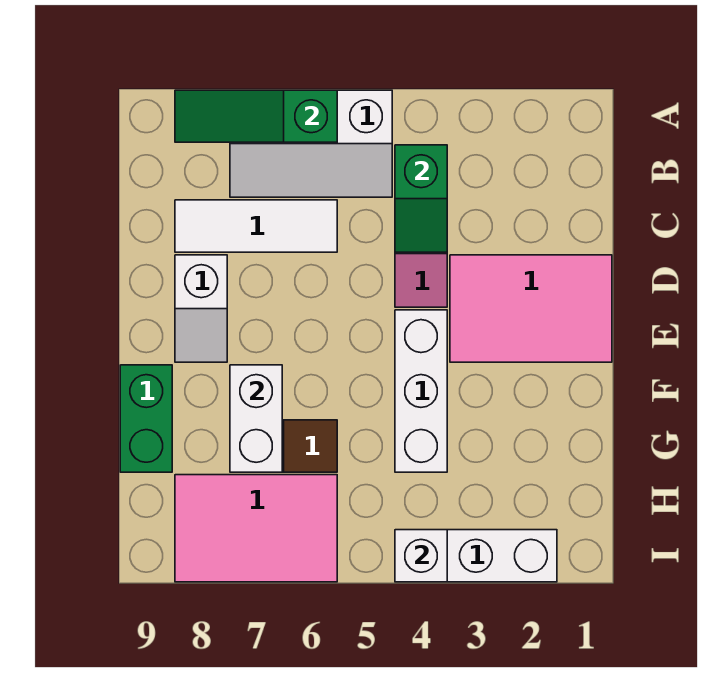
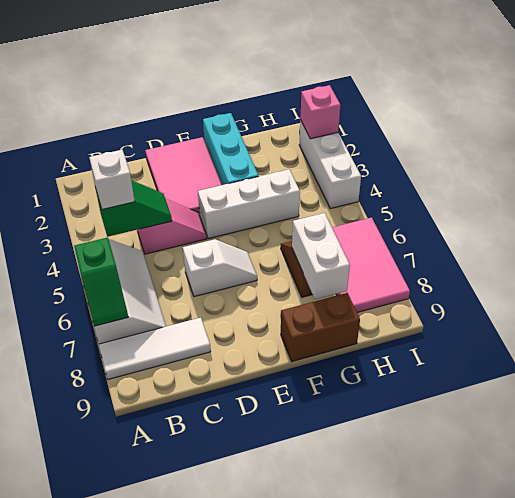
green slope A6:A8 level 2 top 6 -> green slope A6:A7 level 2 top 6
white tile C6:C8 level 1 -> white tile A8:C8 level 1
white slope D8:E8 level 1 top D -> white slope D6:E6 level 1 top D
none -> cyan brick F1:F3 level 1
white brick F7:G7 level 2 -> white brick G7:G8 level 2
green brick F9:G9 level 1 -> brown brick F9:G9 level 1
none -> pink brick I2 level 2
white brick I4 level 2 -> white brick B4 level 3

